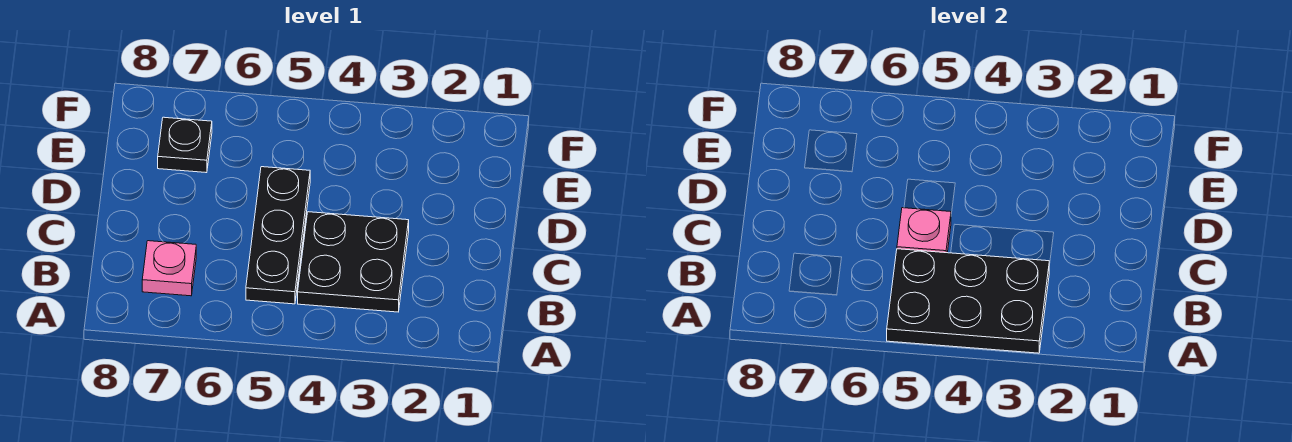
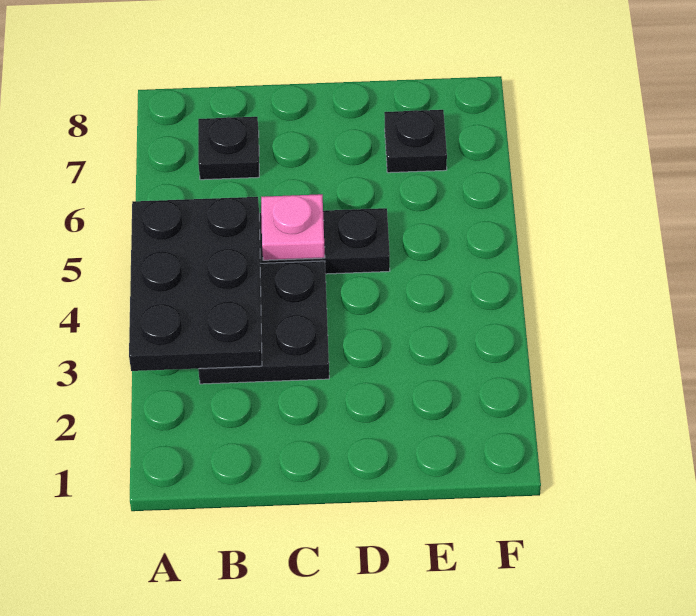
pink plate B7 level 1 -> black plate B7 level 1

